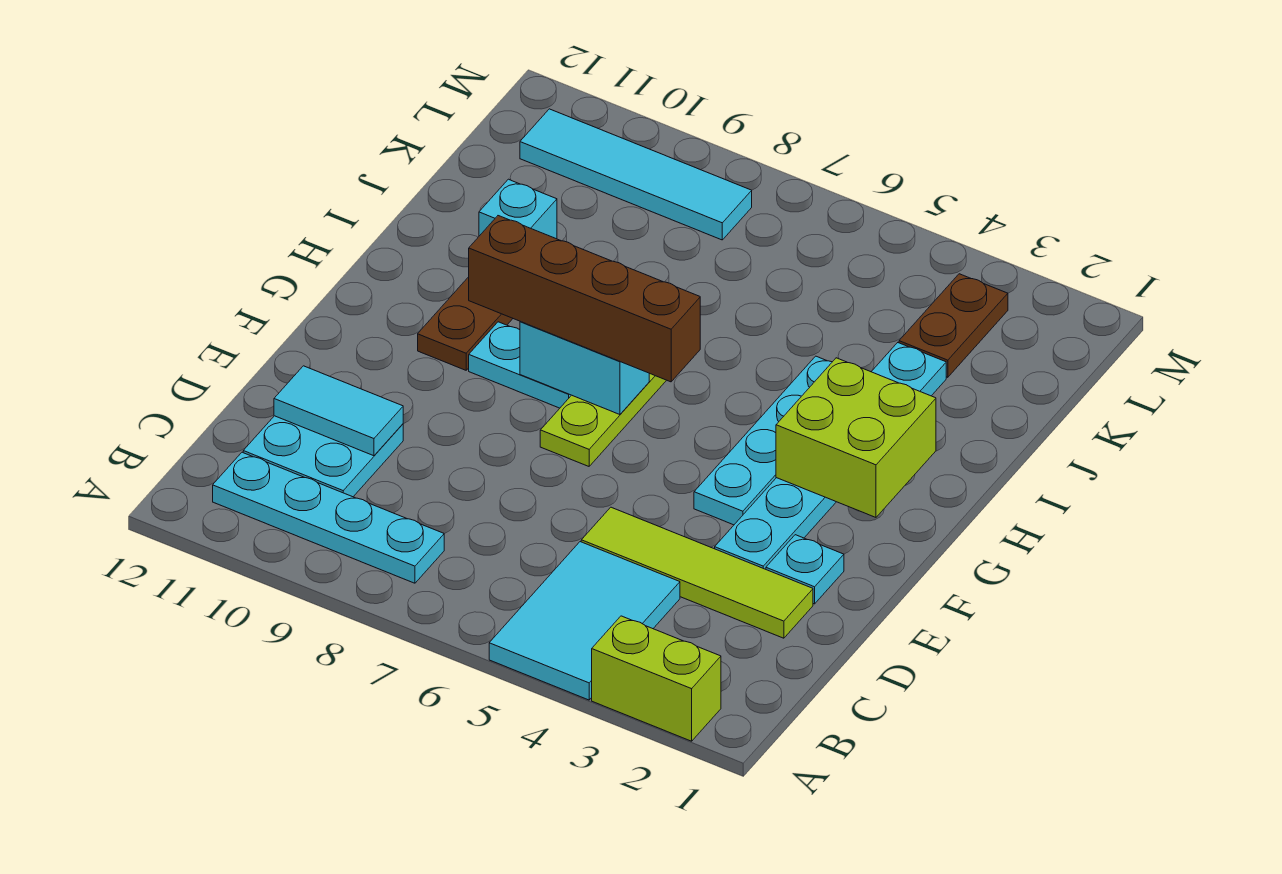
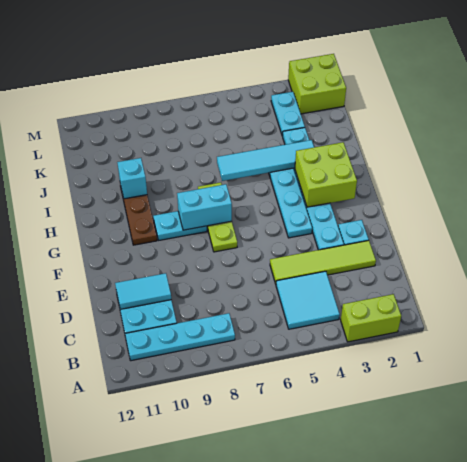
cyan tile A4:C5 level 1 -> cyan tile B4:C5 level 1
brown brick G6:G9 level 3 -> none
brown plate K3:L3 level 1 -> cyan plate K3:L3 level 1
none -> lime brick L1:M2 level 1
cyan tile L8:L11 level 1 -> cyan tile I3:I6 level 2

